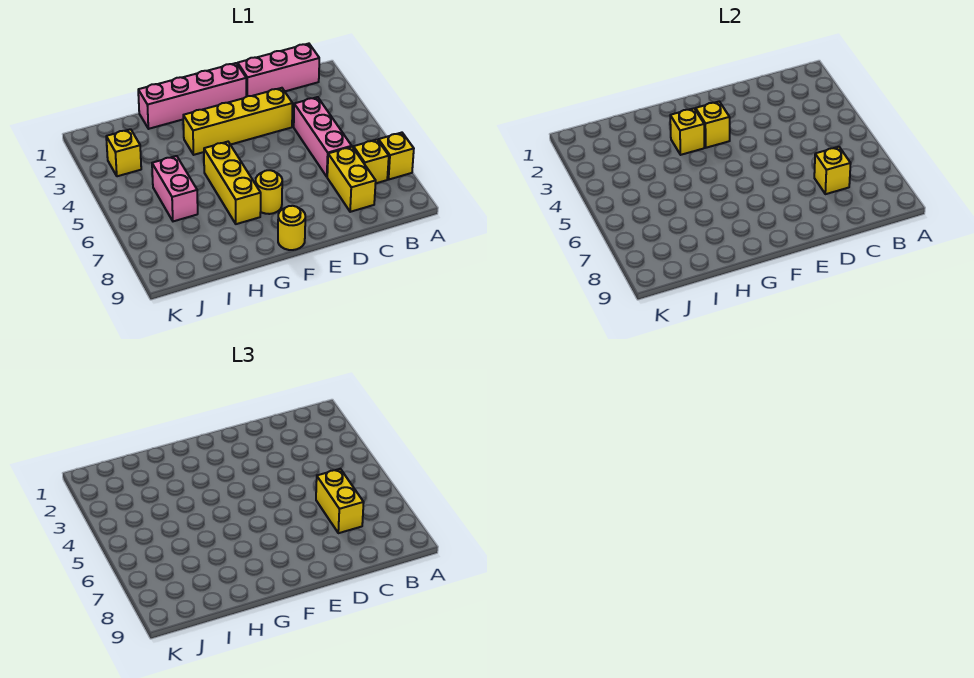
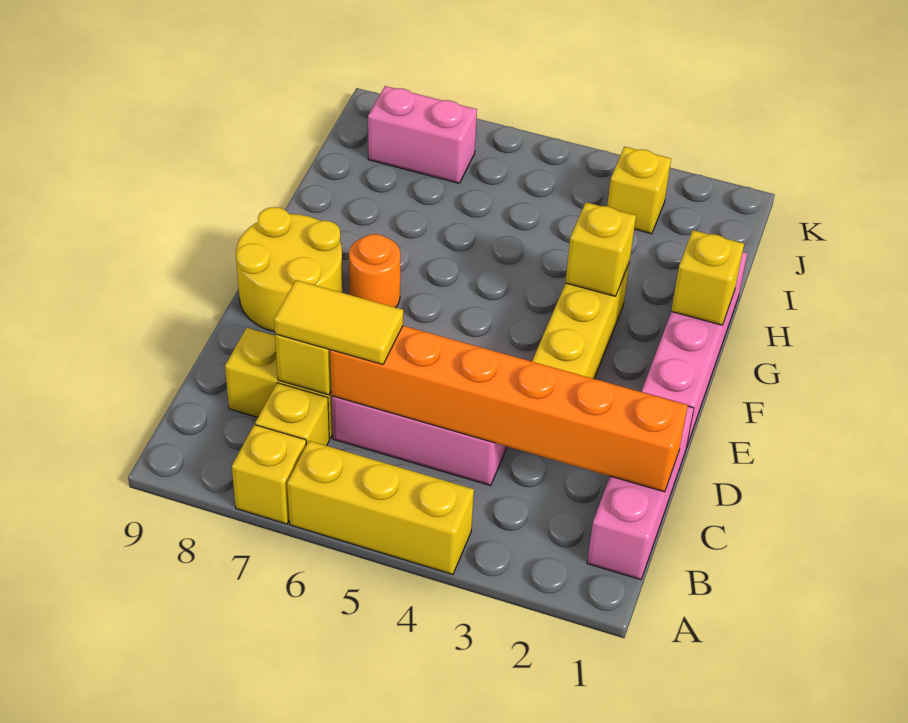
none -> orange brick C1:C6 level 2
yellow brick C6:C7 level 3 -> yellow tile C6:C7 level 3
yellow brick F3 level 2 -> yellow brick G1 level 2
yellow round brick F7 level 1 -> orange round brick F7 level 1
yellow round brick F9 level 1 -> yellow round brick E8:F9 level 1
yellow brick G5:G7 level 1 -> yellow brick A4:A6 level 1
pink brick I5:I6 level 1 -> pink brick J7:J8 level 1

